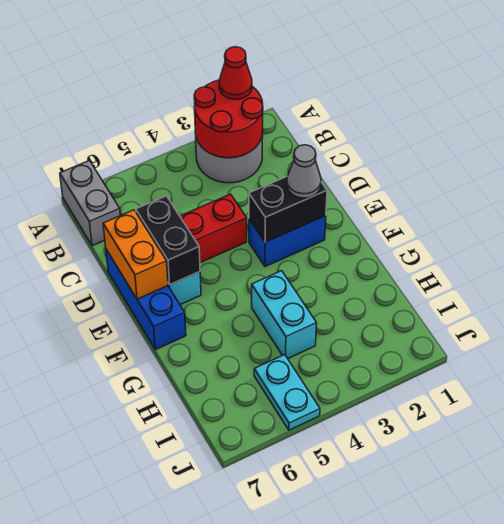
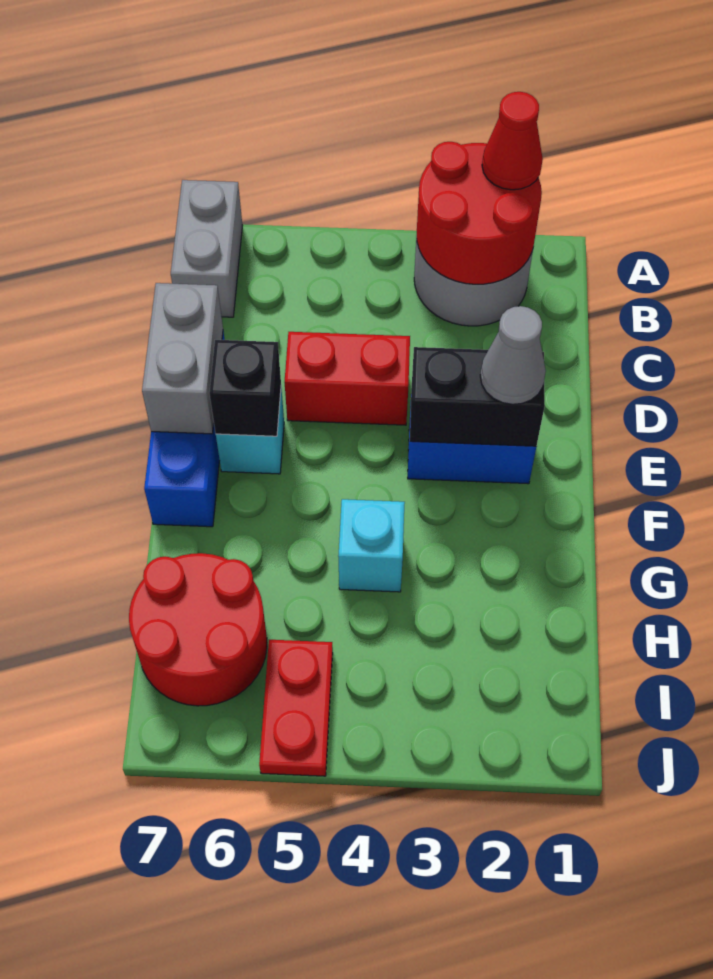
black brick D6:E6 level 2 -> black brick E6 level 2
orange brick D7:E7 level 2 -> grey brick D7:E7 level 2
cyan brick G4:H4 level 1 -> cyan brick G4 level 1
none -> red round brick H6:I7 level 1
cyan plate I5:J5 level 1 -> red plate I5:J5 level 1

